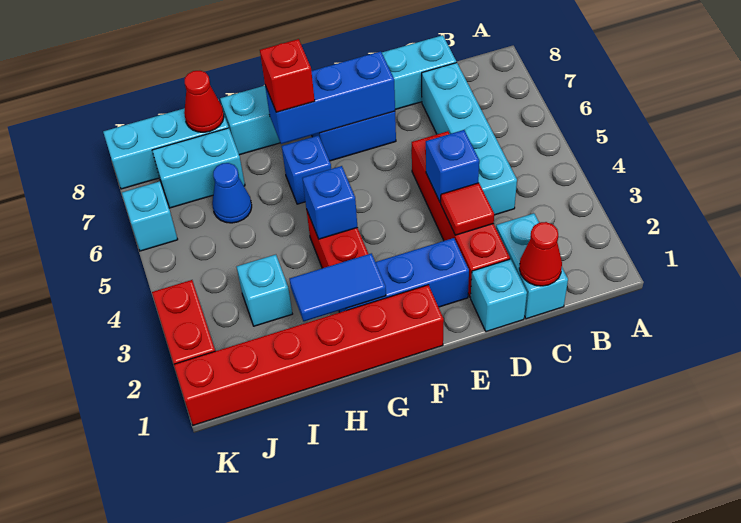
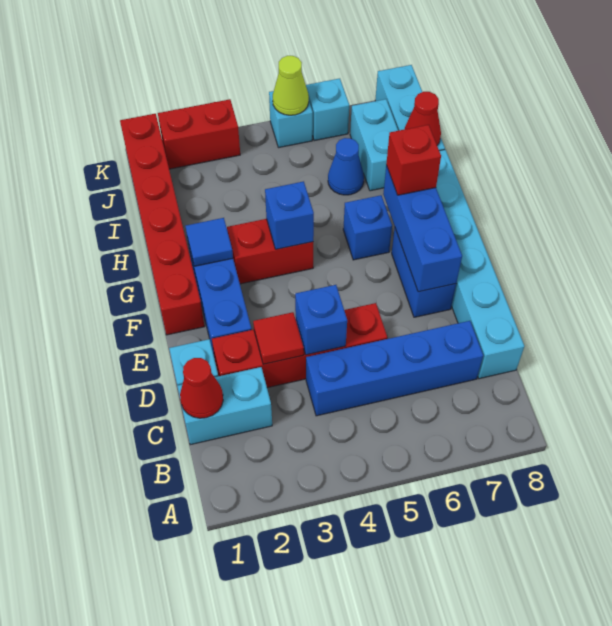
cyan brick C4:C7 level 1 -> blue brick C4:C7 level 1
blue tile G2:H2 level 2 -> blue tile G2 level 2
cyan brick I3 level 1 -> cyan brick K5 level 1
none -> lime cone K5 level 2

